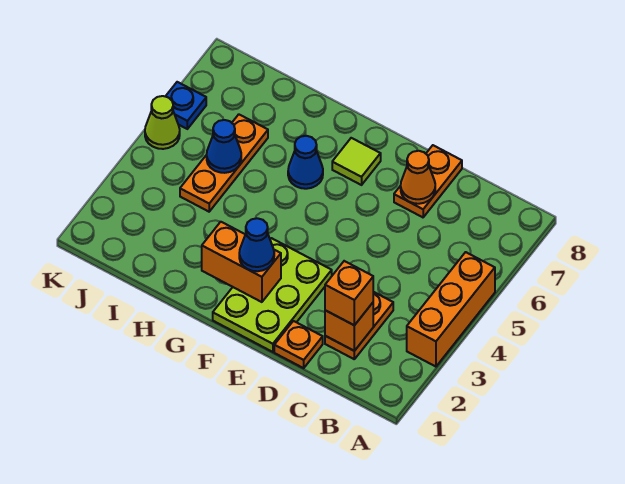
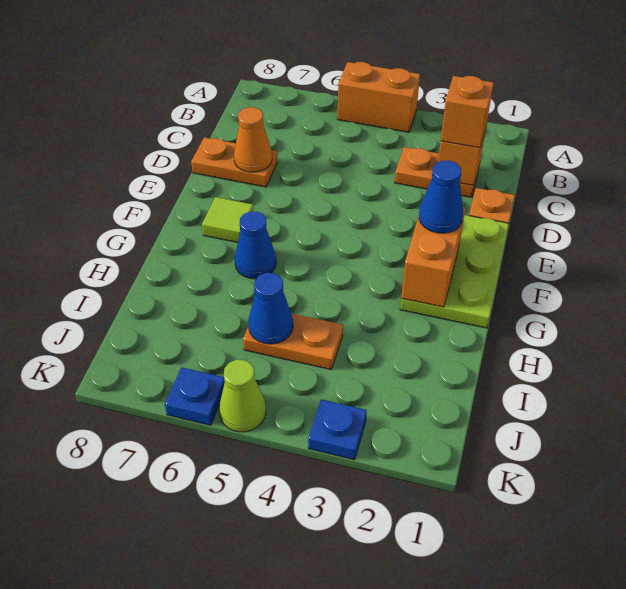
orange brick A3:A5 level 1 -> orange brick A4:A5 level 1
lime plate E1:F3 level 1 -> lime plate E1:G2 level 1
orange plate I4:I6 level 1 -> orange plate I4:I5 level 1
none -> blue plate K3 level 1

